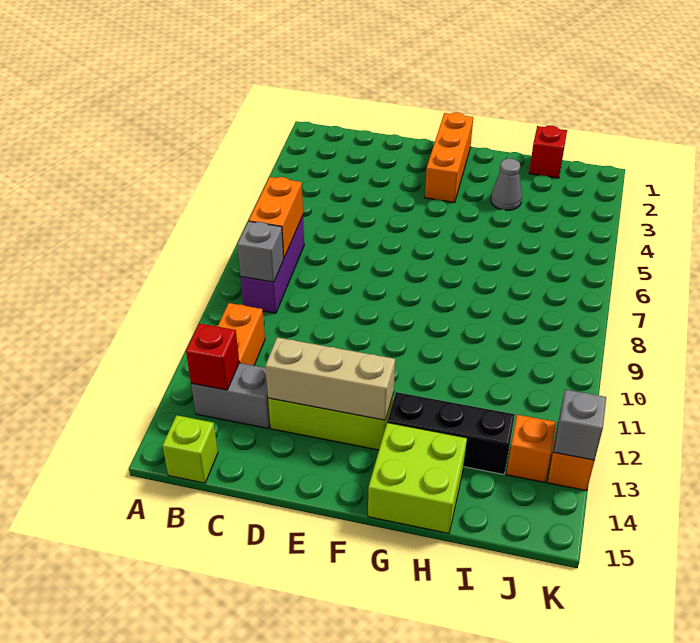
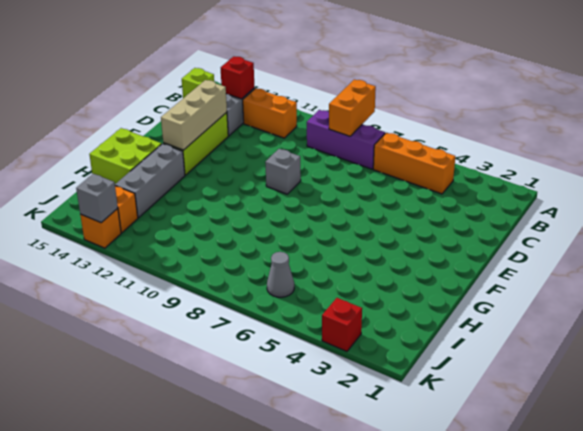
orange brick B7:B8 level 2 -> orange brick A8:B8 level 2
grey brick B9 level 2 -> grey brick E9 level 1
orange brick F1:F3 level 1 -> orange brick B4:B6 level 1
black brick G13:I13 level 1 -> grey brick G13:I13 level 1
grey cone H3 level 1 -> grey cone J6 level 1
red brick I1 level 1 -> red brick K3 level 1

